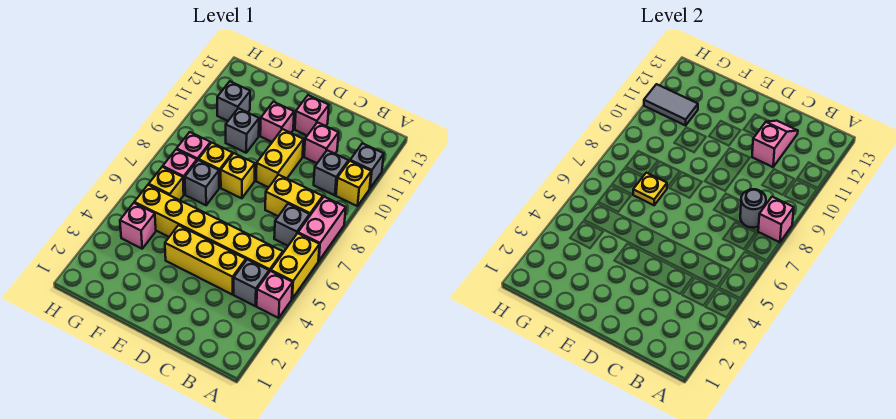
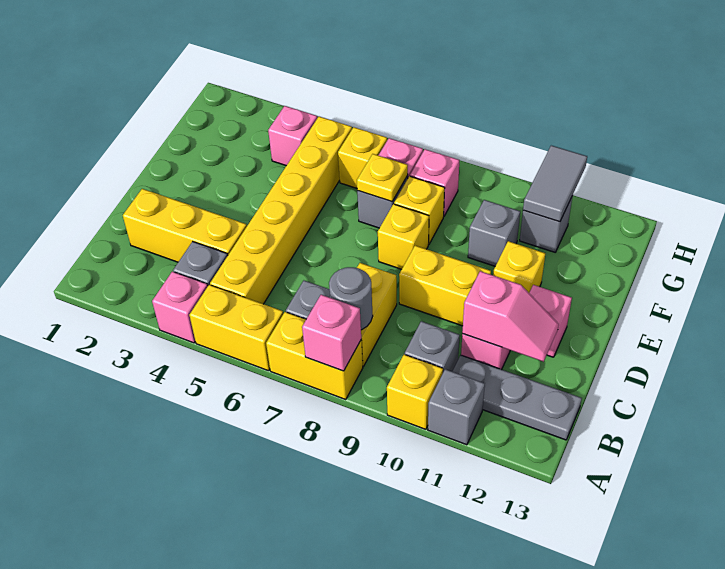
pink brick A7:A8 level 1 -> yellow brick A7:A8 level 1
none -> grey plate B11:B13 level 1
yellow brick C4:E4 level 1 -> yellow brick C2:C4 level 1
pink brick E11 level 1 -> yellow brick E11 level 1

